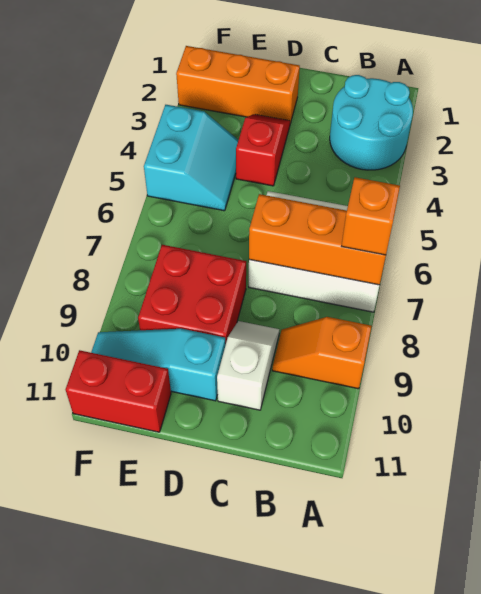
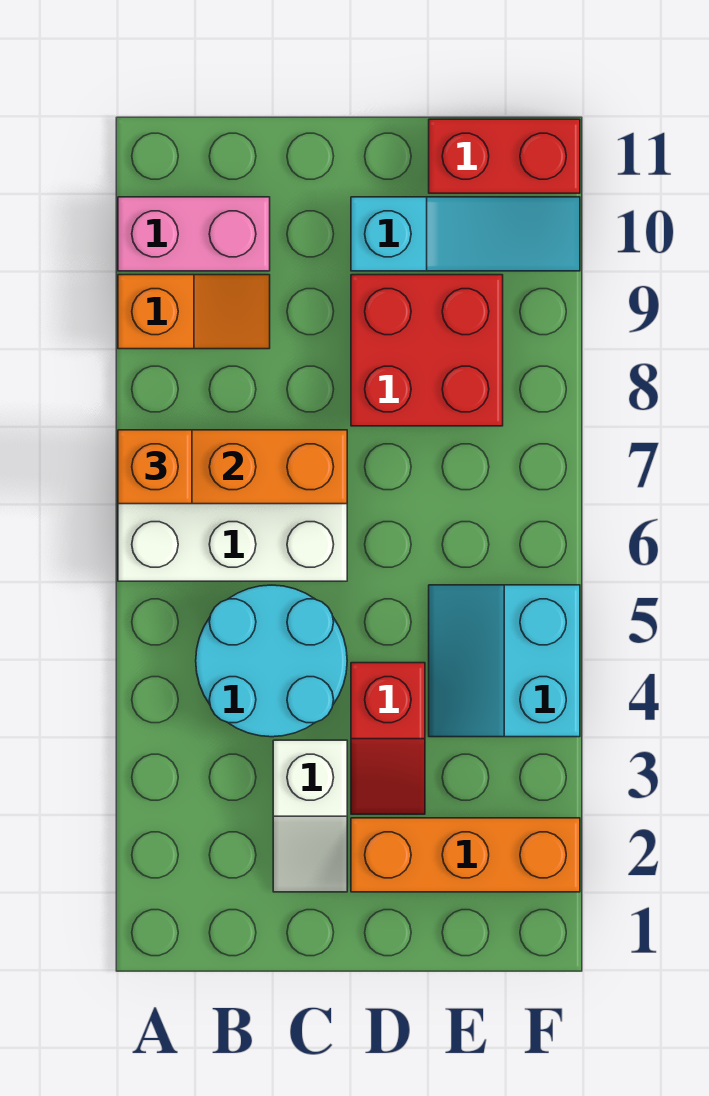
cyan round brick A2:B3 level 1 -> cyan round brick B4:C5 level 1
none -> pink brick A10:B10 level 1
white slope C9:C10 level 1 top 10 -> white slope C2:C3 level 1 top 3

